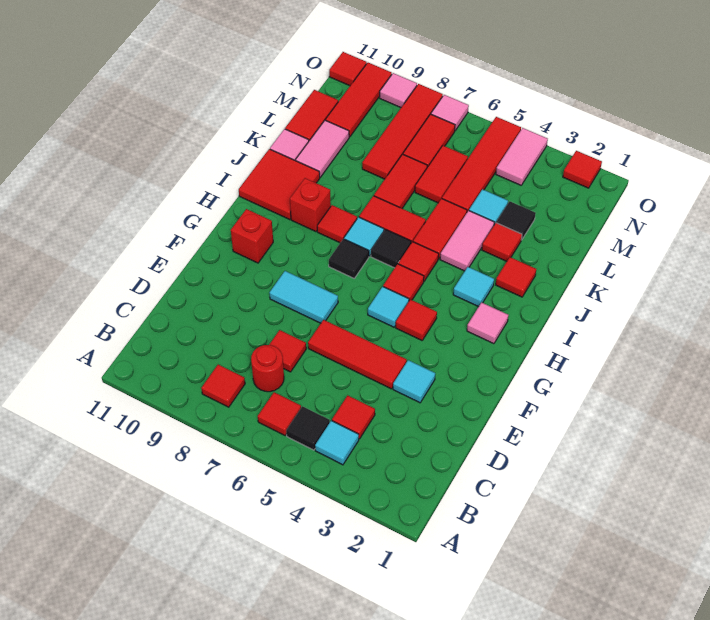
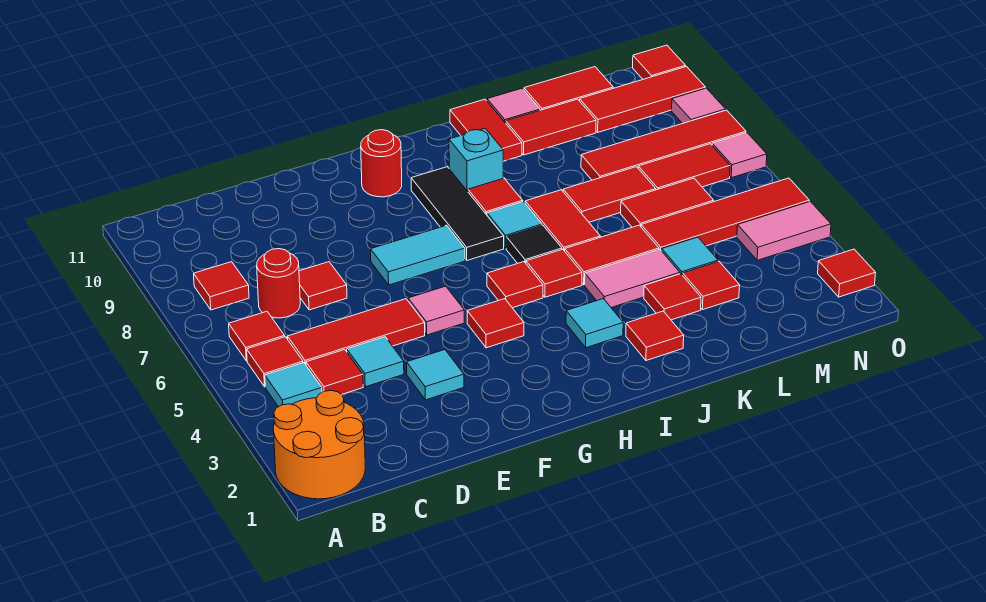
none -> orange round brick A1:B2 level 1
black tile B5 level 1 -> red tile B5 level 1
red tile E4:E6 level 1 -> red tile C5:E5 level 1
cyan tile F7:F8 level 1 -> cyan tile F7:G7 level 1
cyan tile G5 level 1 -> cyan tile D4 level 1
red brick G10 level 1 -> red round brick G10 level 1
pink tile H2 level 1 -> pink tile F5 level 1
black tile H7 level 1 -> black tile H7:H9 level 1
red brick I9 level 1 -> cyan brick I9 level 1
red tile I10:J11 level 1 -> red tile J10:J11 level 1
pink tile K10:L10 level 1 -> red tile K10:L10 level 1
black tile L3 level 1 -> red tile L3 level 1

